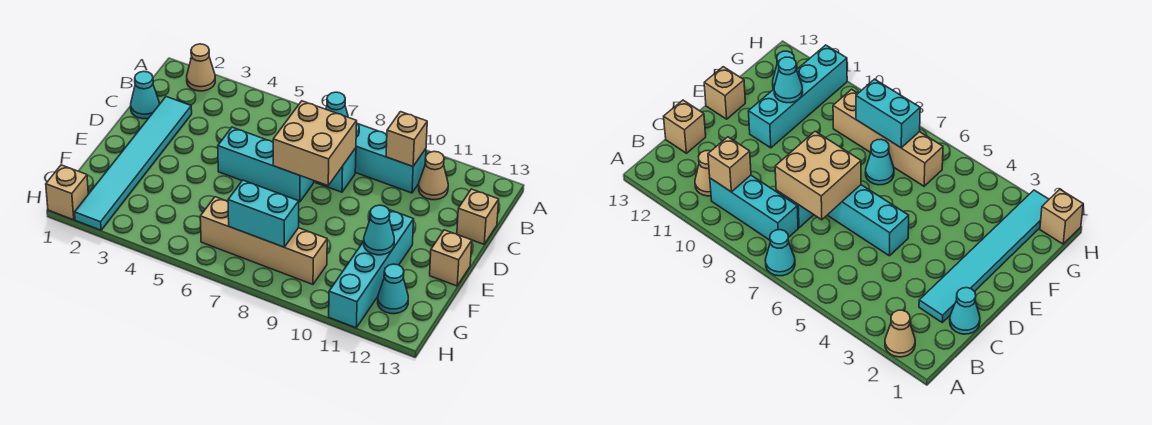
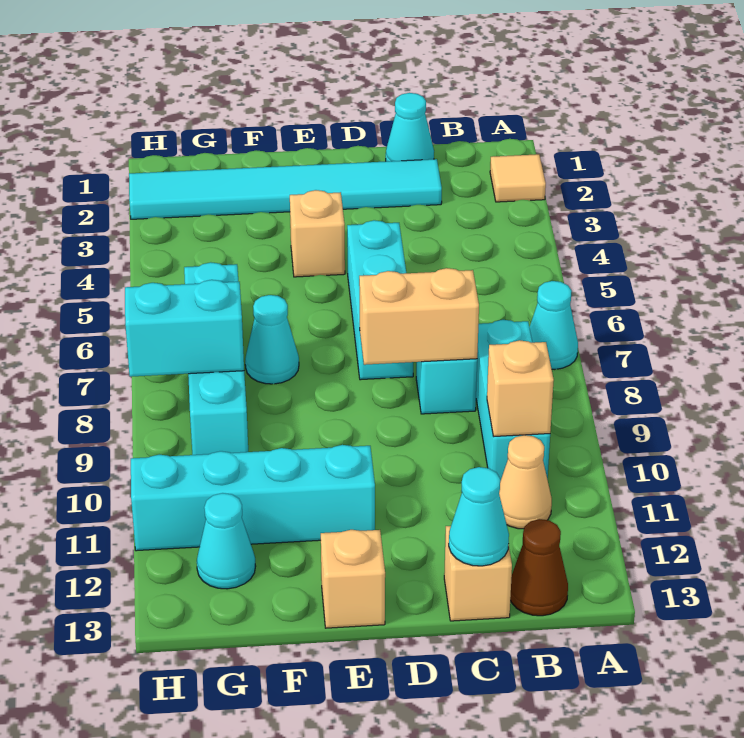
tan cone A2 level 1 -> tan tile A2 level 1
none -> brown cone B13 level 1
tan brick C7:D8 level 2 -> tan brick C8:D8 level 2
cyan cone F11 level 2 -> cyan cone C13 level 2
tan brick G6:G9 level 1 -> cyan brick G6:G9 level 1
cyan brick G7:G8 level 2 -> cyan brick G8:H8 level 2
tan brick H1 level 1 -> tan brick E4 level 1

